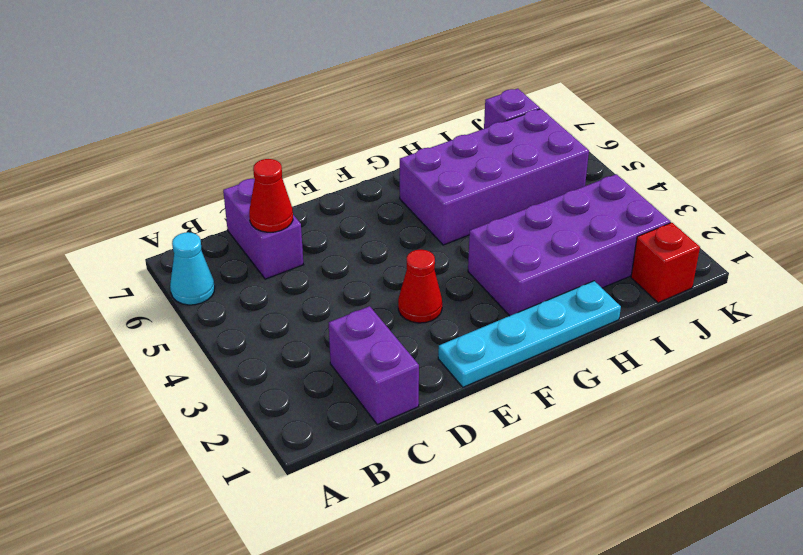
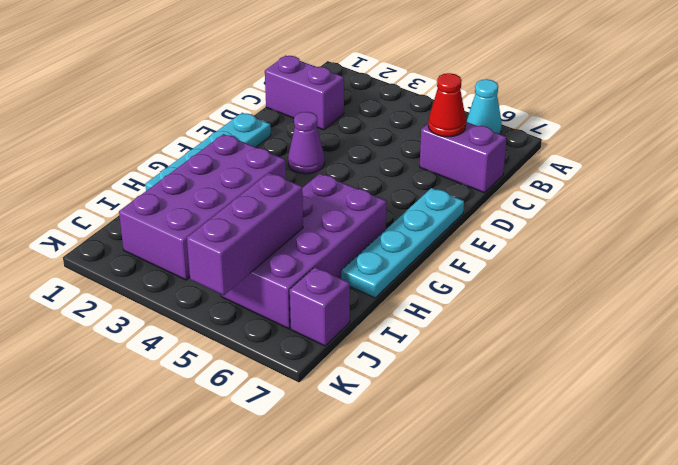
red cone E3 level 1 -> purple cone E3 level 1
none -> cyan plate E7:H7 level 1
none -> purple brick I5:K5 level 2
red brick J1 level 1 -> none

